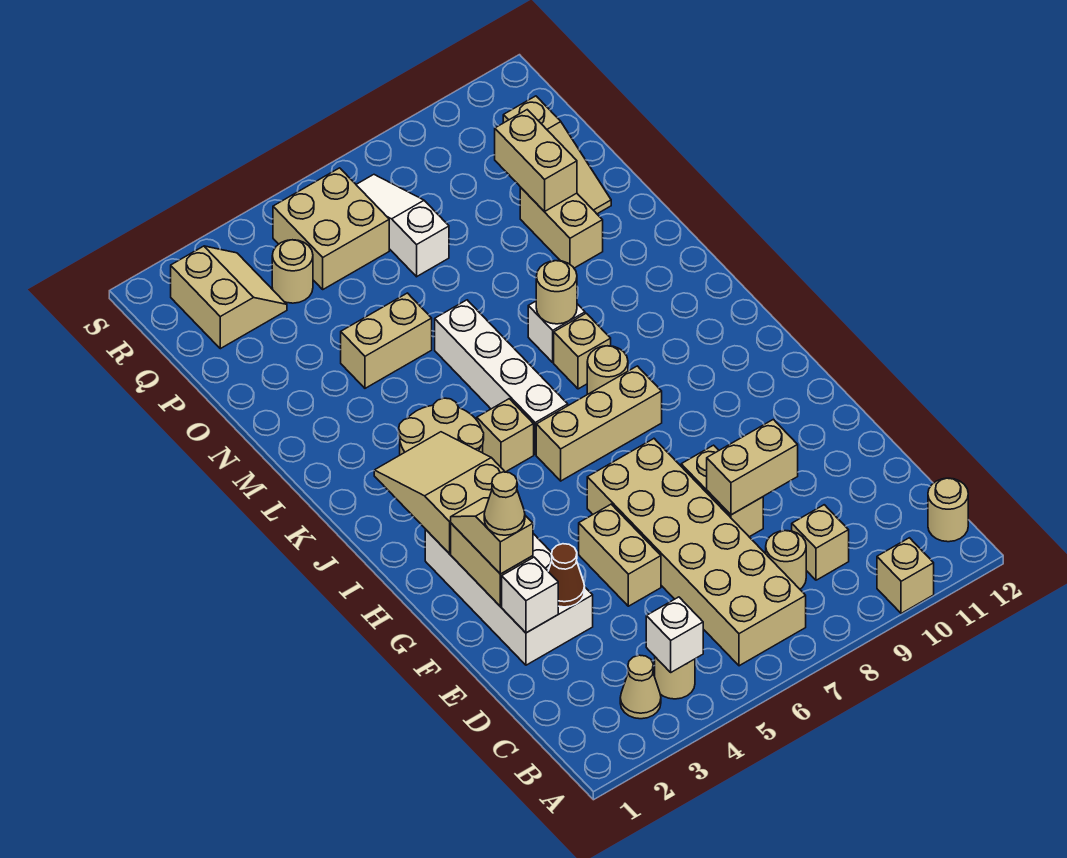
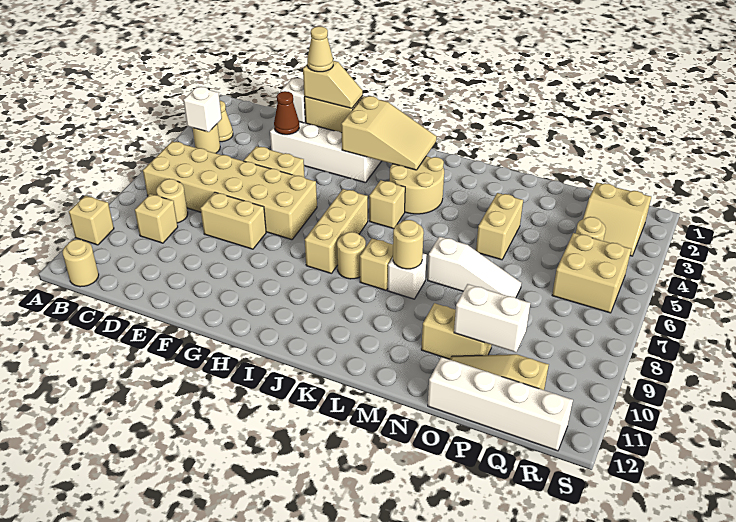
tan brick E8:E9 level 2 -> none
white brick J6:M6 level 1 -> white brick O12:R12 level 1
tan brick O10:P10 level 2 -> white brick O10:P10 level 2
white slope P7:R7 level 1 top P -> white slope M7:O7 level 1 top M

